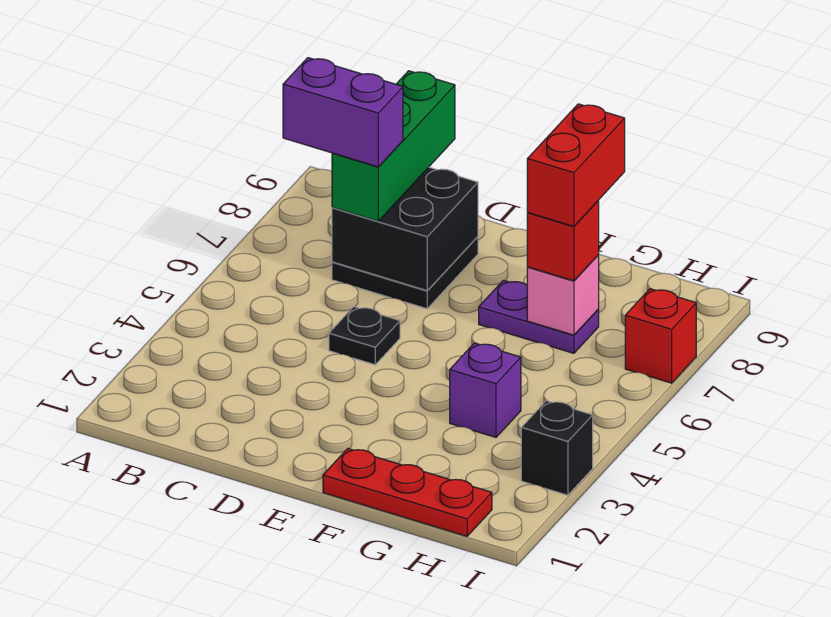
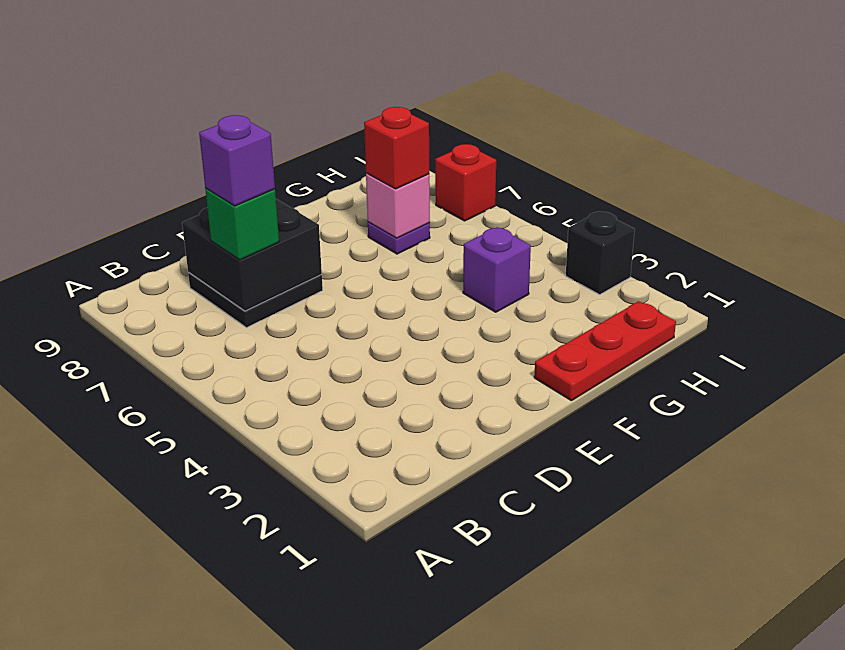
purple brick B7:C7 level 4 -> purple brick C7 level 4
green brick C7:C9 level 3 -> green brick C7 level 3
black plate D5 level 1 -> none
purple plate F7:G7 level 1 -> purple plate G7 level 1
red brick G7:G8 level 4 -> none

